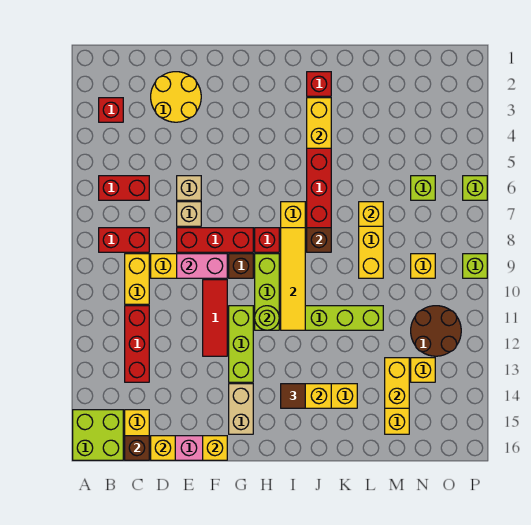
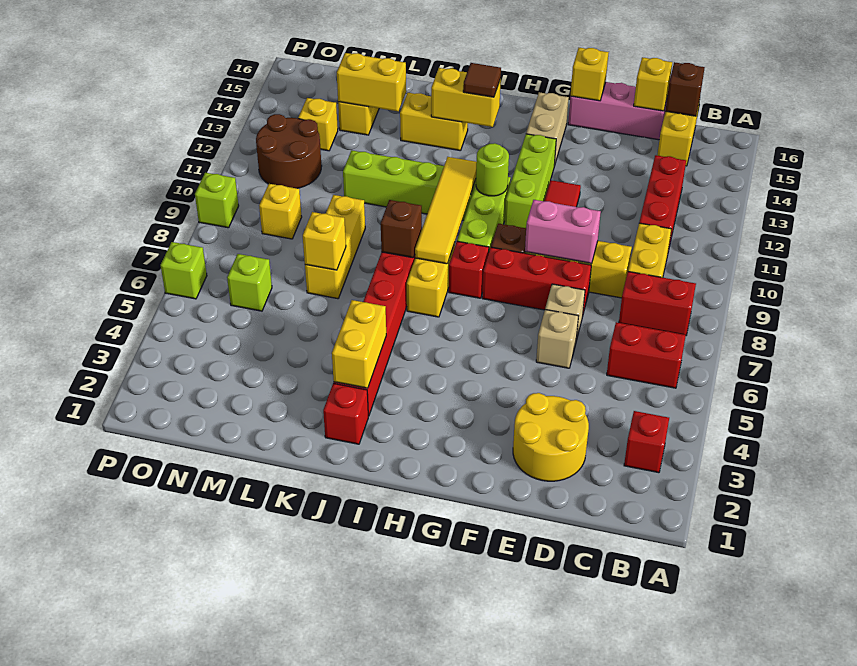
lime brick A15:B16 level 1 -> none
yellow brick M13:M14 level 2 -> yellow brick L14:M14 level 2

